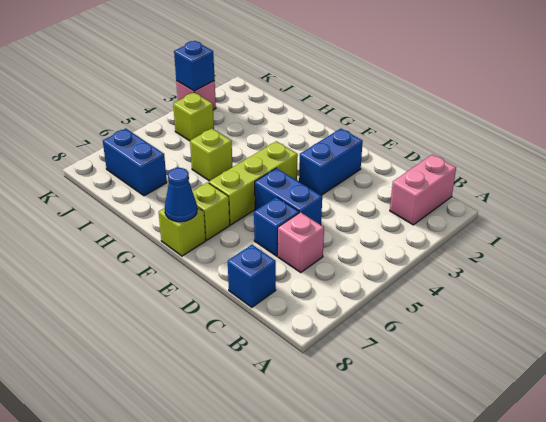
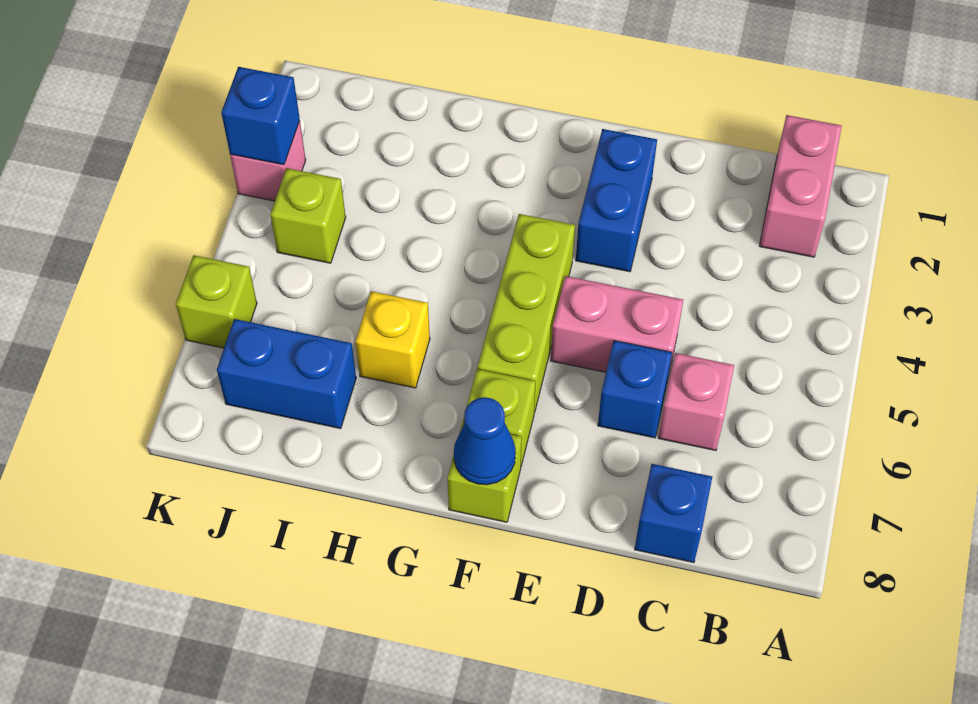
blue brick D5:E5 level 1 -> pink brick D5:E5 level 1
lime brick H5 level 1 -> lime brick K6 level 1
none -> yellow brick H6 level 1

